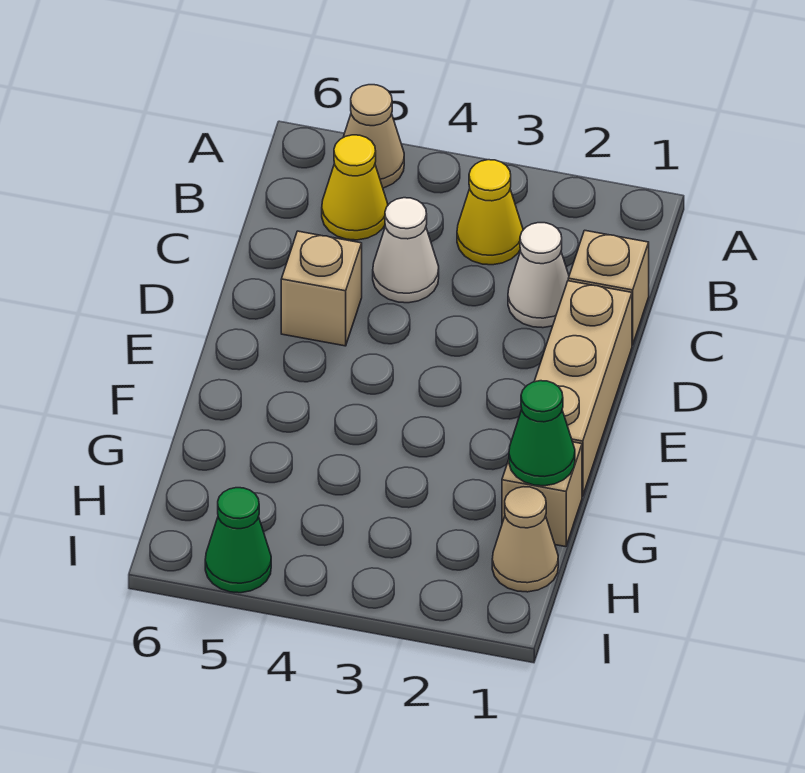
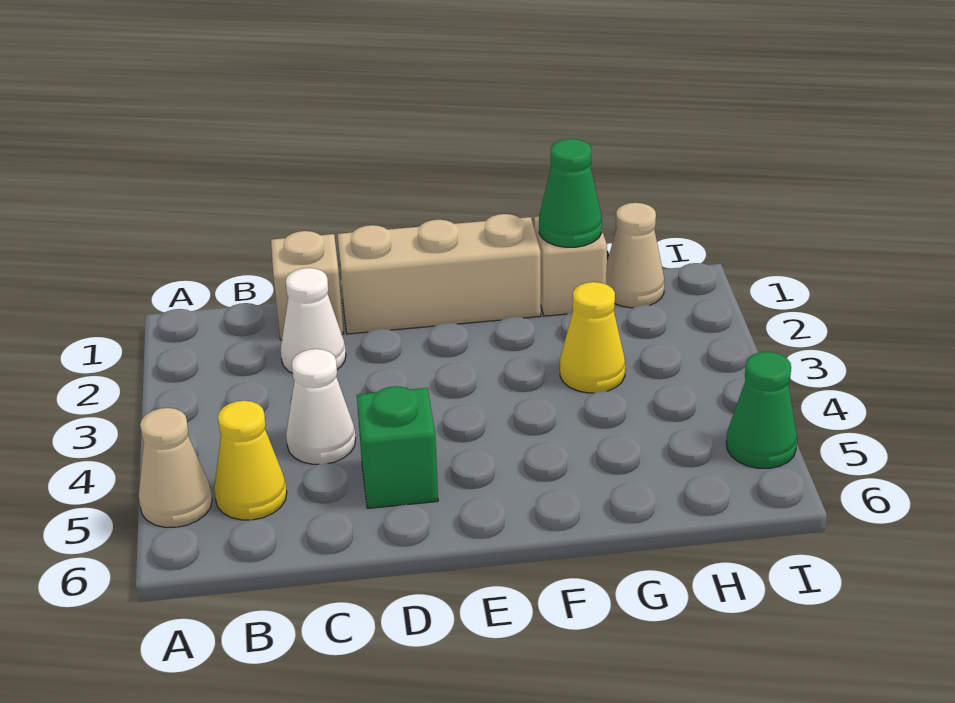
yellow cone B3 level 1 -> yellow cone G3 level 1
tan brick D5 level 1 -> green brick D5 level 1

